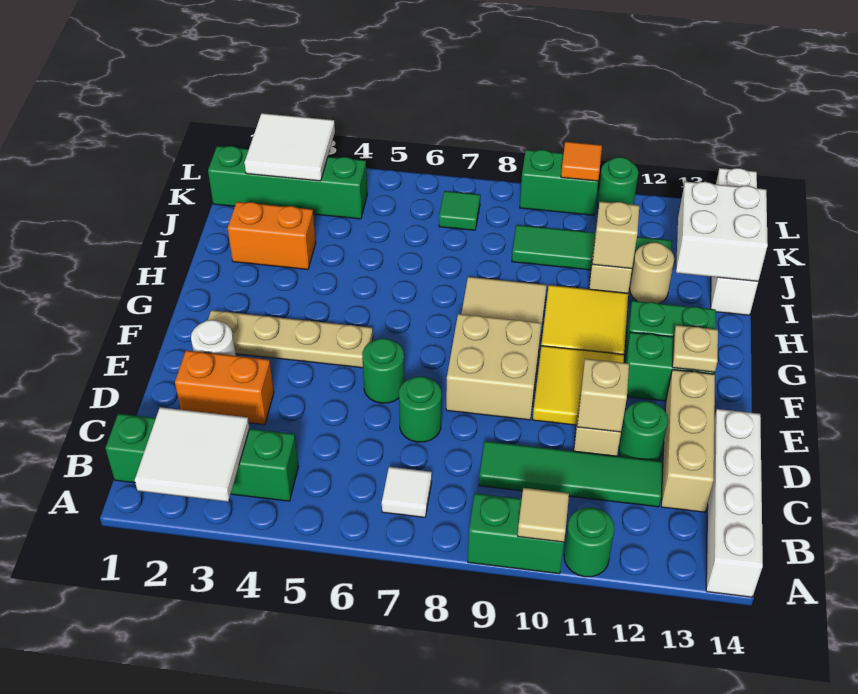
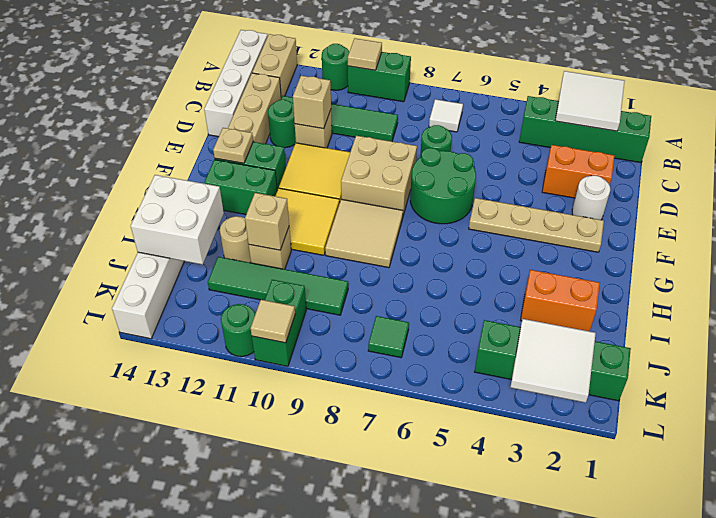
none -> tan brick A13:B13 level 1
green round brick E6 level 1 -> green round brick E6:F7 level 1
green brick L9:L10 level 1 -> green brick K10:L10 level 1
orange tile L10 level 2 -> tan tile L10 level 2

